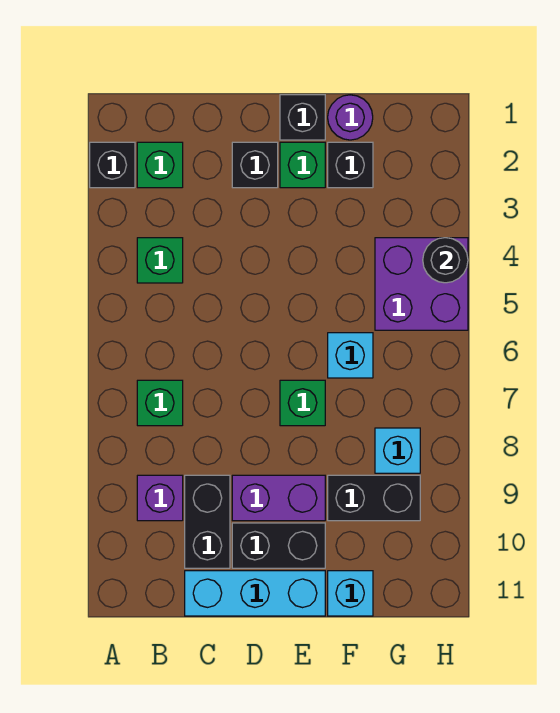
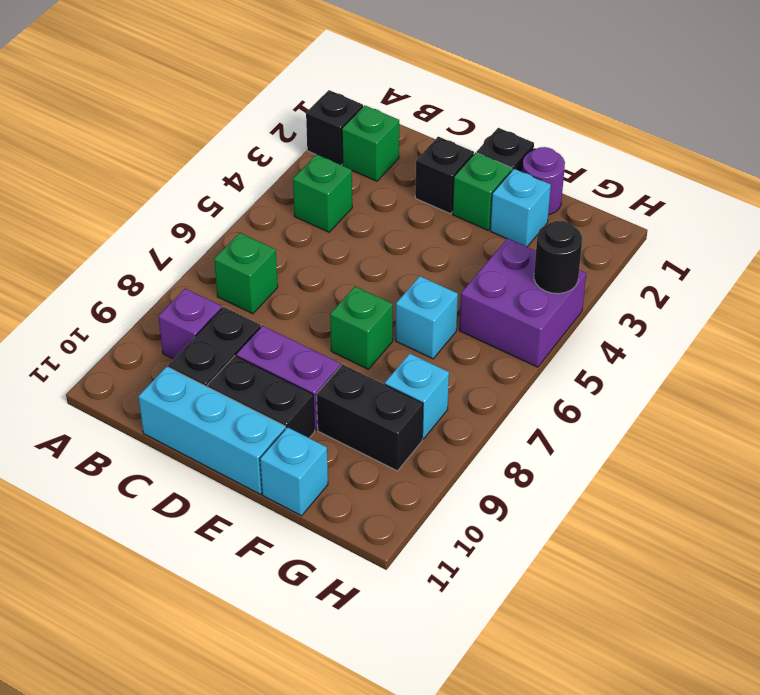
black brick F2 level 1 -> cyan brick F2 level 1

